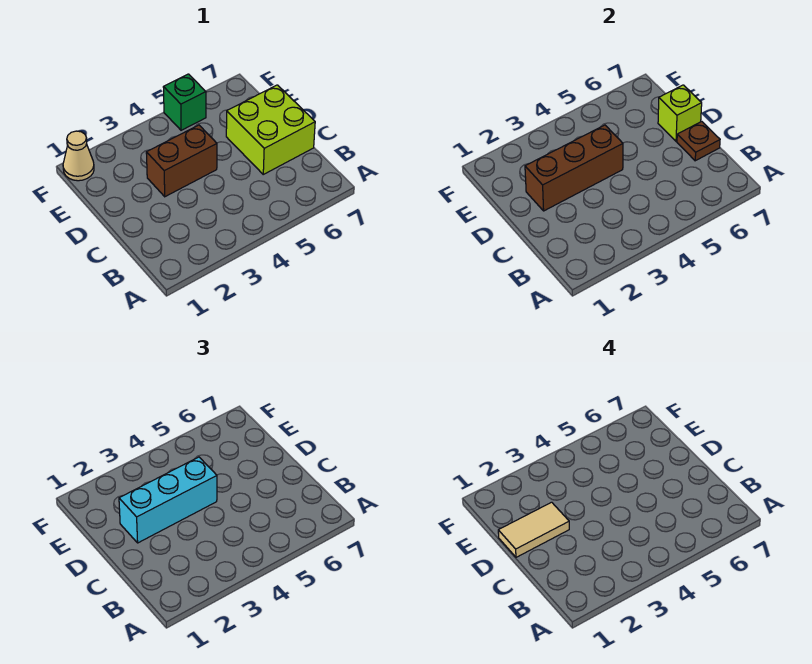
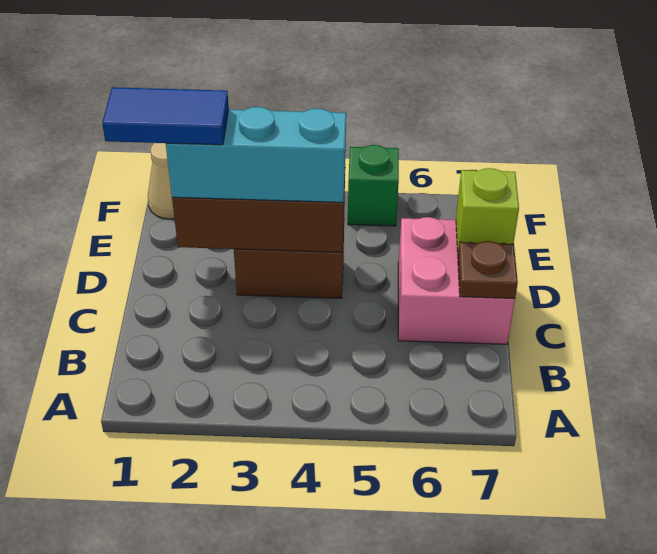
lime brick C6:D7 level 1 -> pink brick C6:D7 level 1
tan tile D1:D2 level 4 -> blue tile D1:D2 level 4

